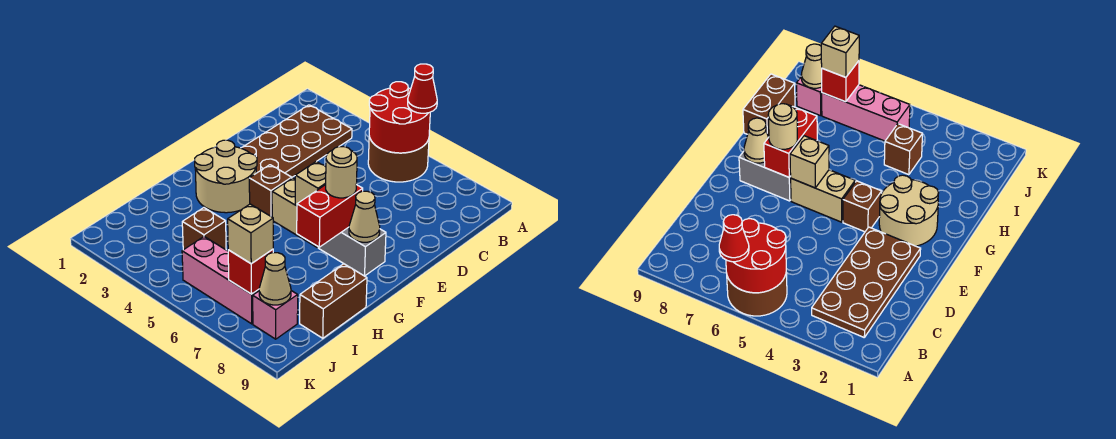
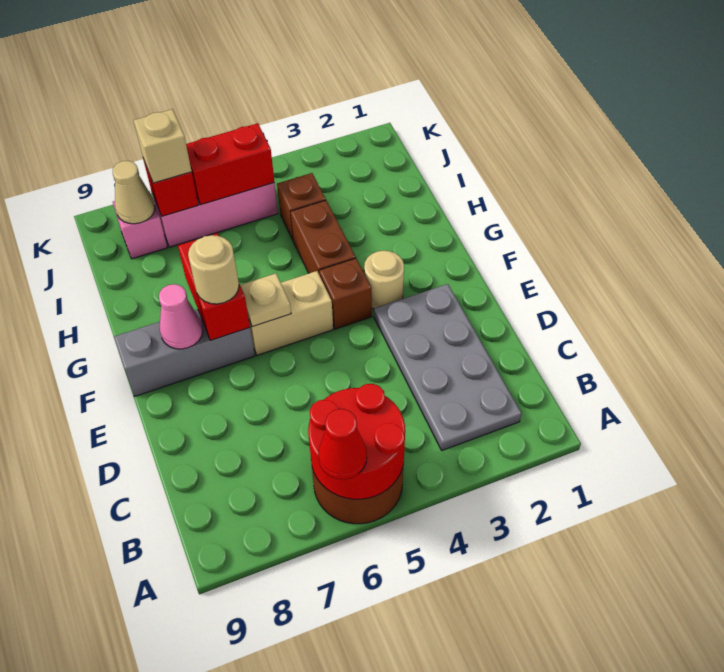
brown plate B2:E3 level 1 -> grey plate B2:E3 level 1
tan round brick F2:G3 level 1 -> tan round brick F3 level 1
tan brick F6 level 2 -> tan plate F6 level 2
grey brick F7:F8 level 1 -> grey brick F7:F9 level 1
tan cone F8 level 2 -> pink cone F8 level 2
brown brick H9:I9 level 1 -> brown brick G4:H4 level 1
none -> red brick J5:J6 level 2

